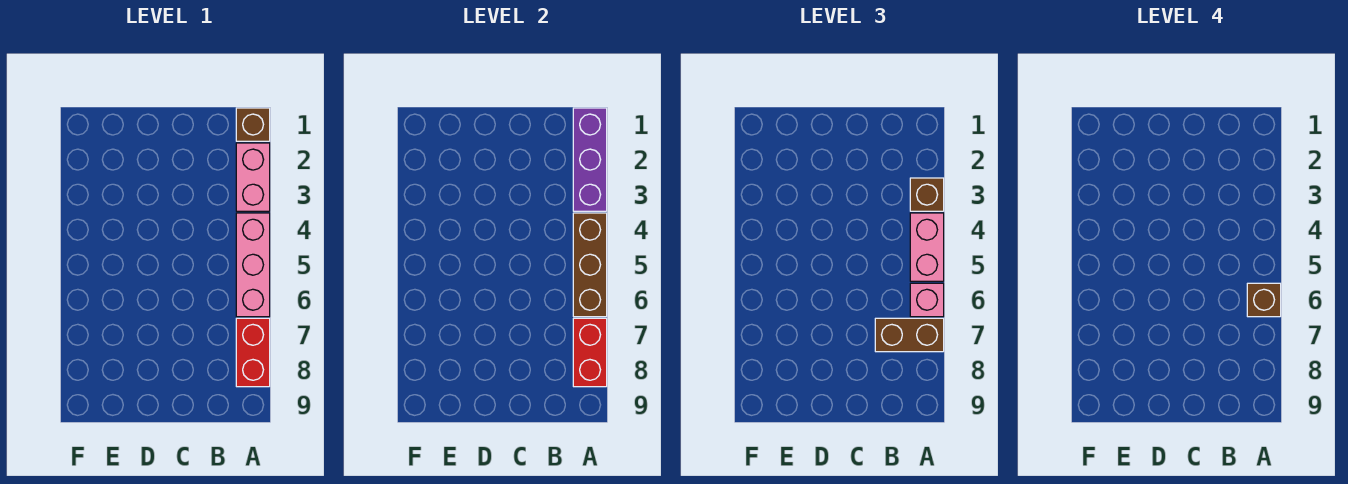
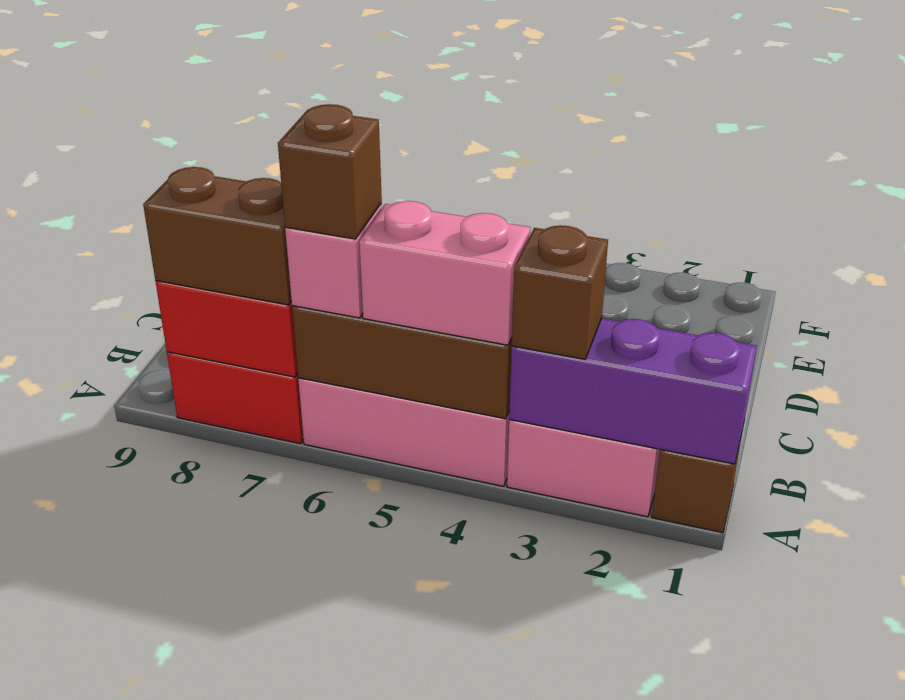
brown brick A7:B7 level 3 -> brown brick A7:A8 level 3

